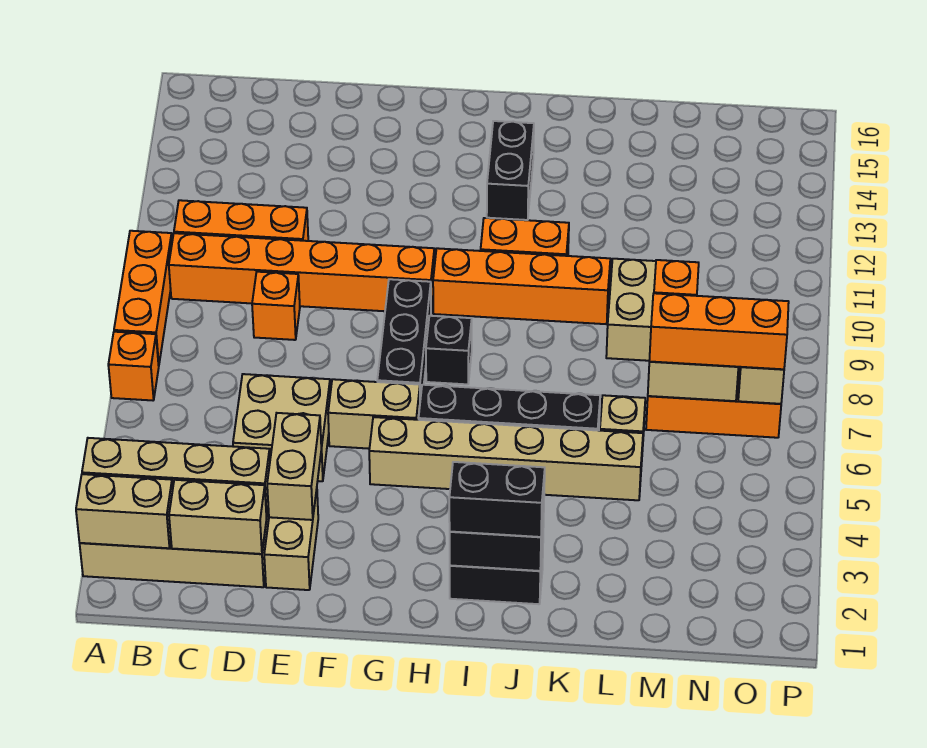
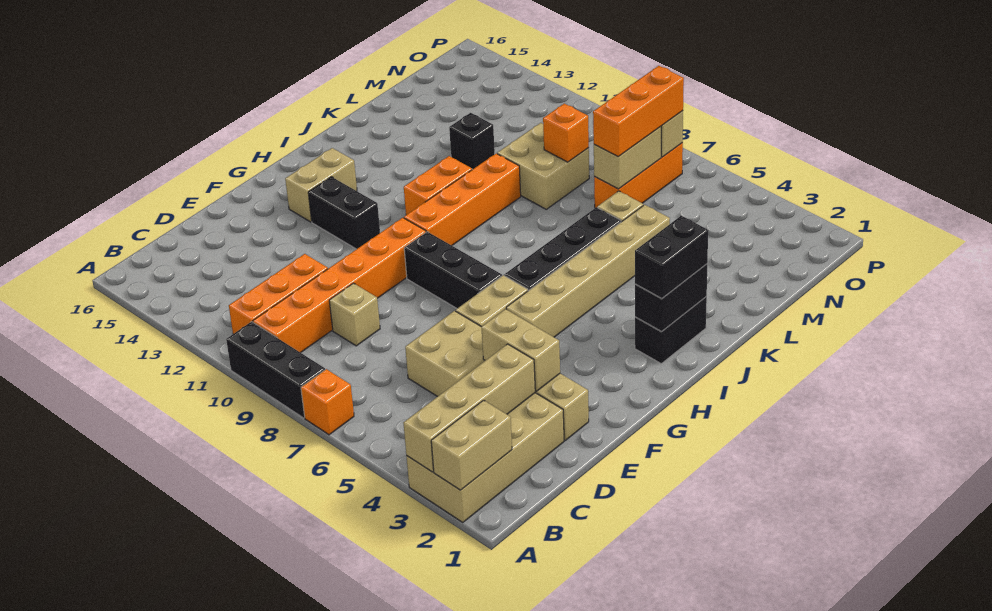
orange brick A8:A10 level 1 -> black brick A8:A10 level 1
tan brick C2:D2 level 2 -> tan brick G14:H14 level 1
orange brick D9 level 1 -> tan brick D9 level 1
black brick H8 level 1 -> black brick L12 level 1
black brick I13:I14 level 1 -> black brick G12:G13 level 1

